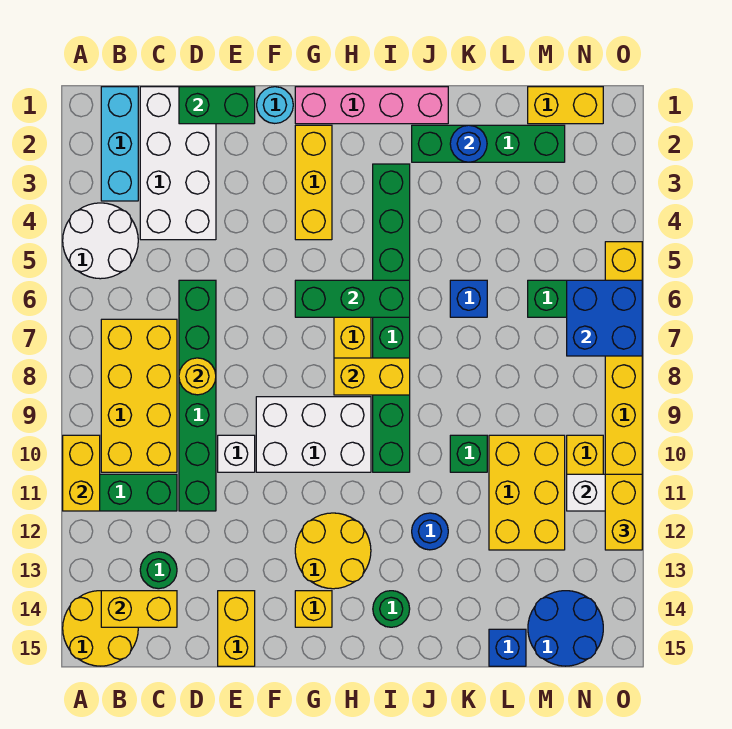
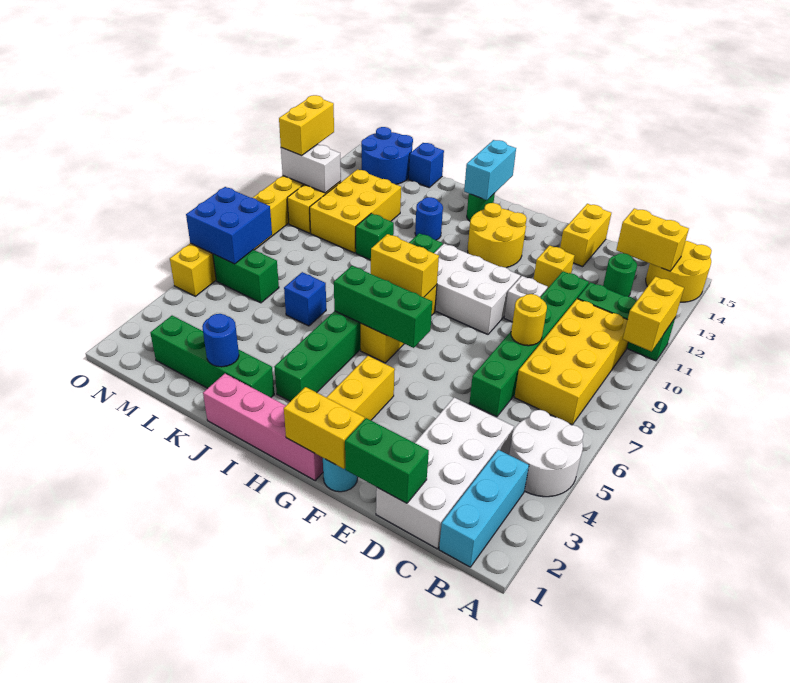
yellow brick G14 level 1 -> yellow brick E12 level 1
none -> cyan brick I14:I15 level 2
yellow brick M1:N1 level 1 -> yellow brick F1:G1 level 2

